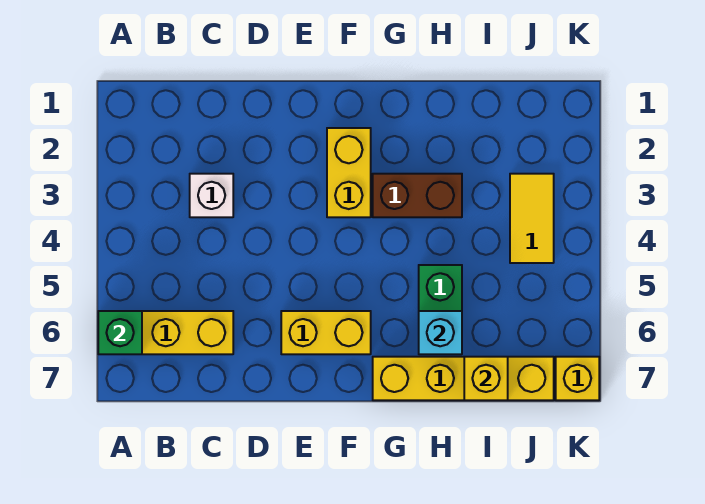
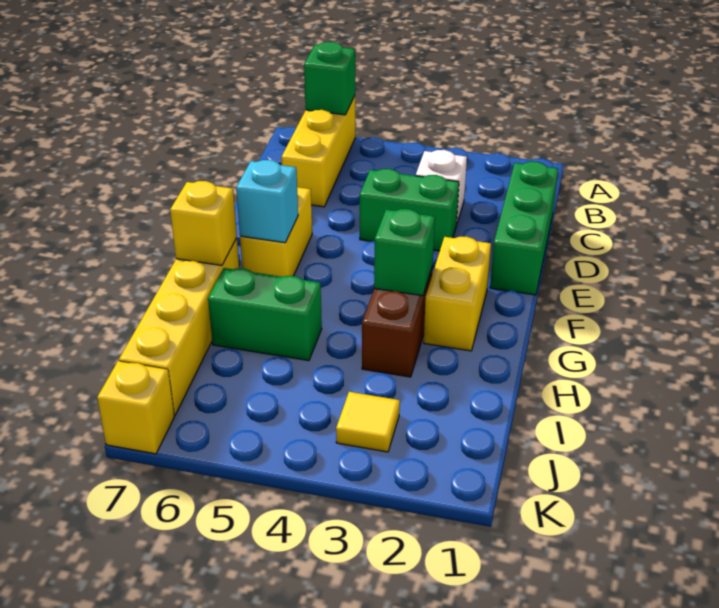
none -> green brick C1:E1 level 1
none -> green brick D3:D4 level 1
yellow brick F2:F3 level 1 -> yellow brick F2:G2 level 1
none -> green brick G3 level 2
cyan brick H6 level 2 -> cyan brick F6 level 2
yellow brick I7 level 2 -> yellow brick G7 level 2
yellow tile J3:J4 level 1 -> yellow tile J3 level 1

